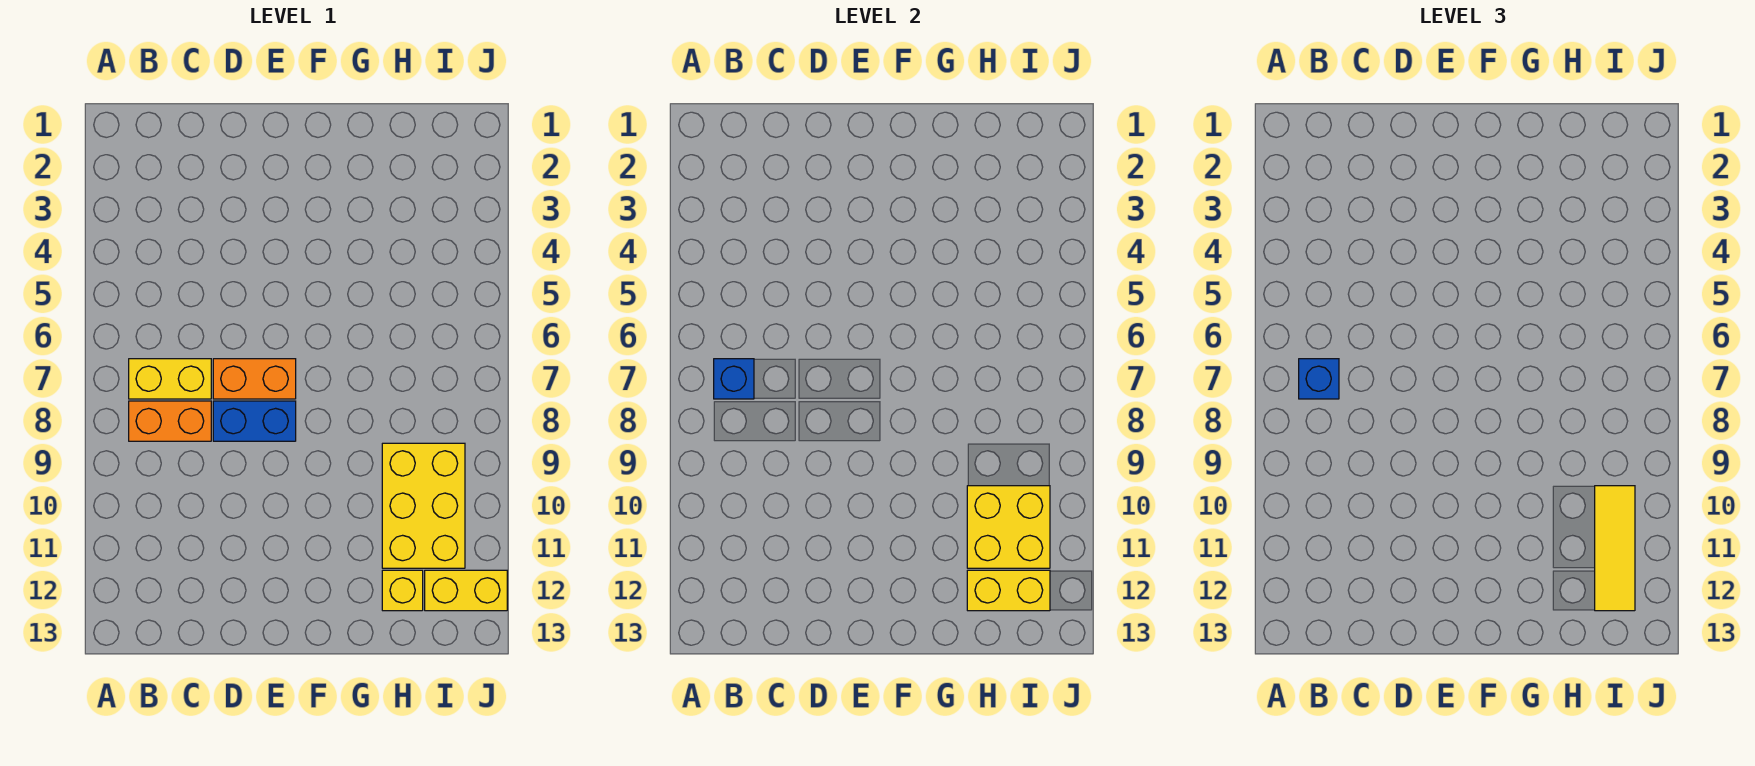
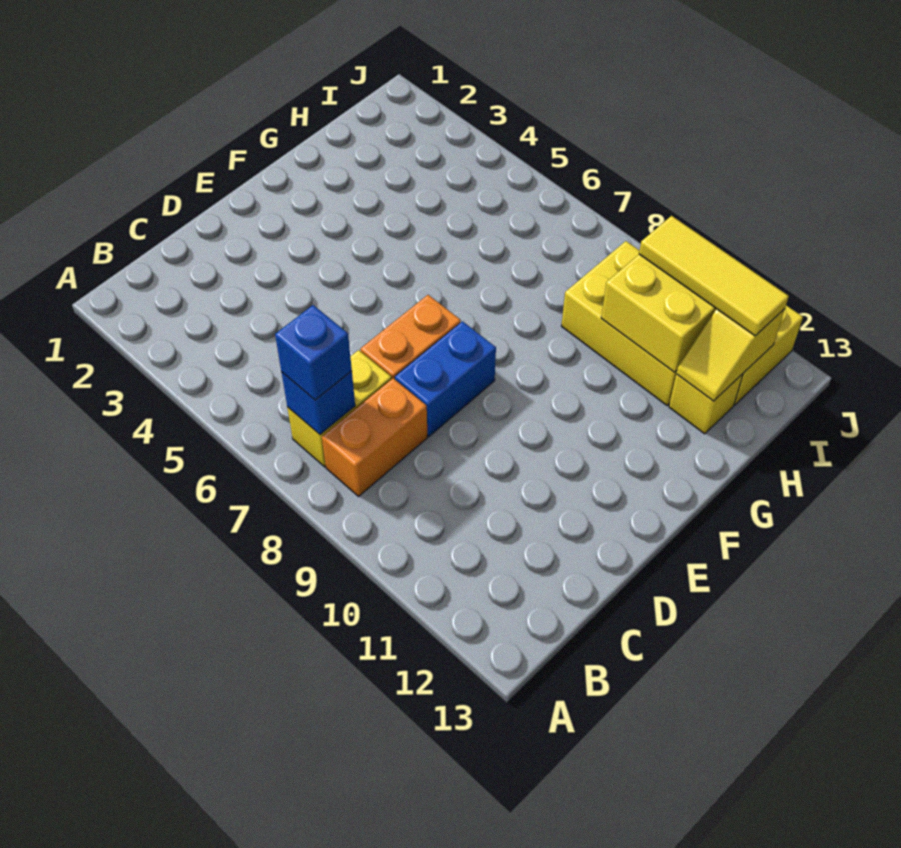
yellow brick H12:I12 level 2 -> yellow slope H12:I12 level 2 top I

